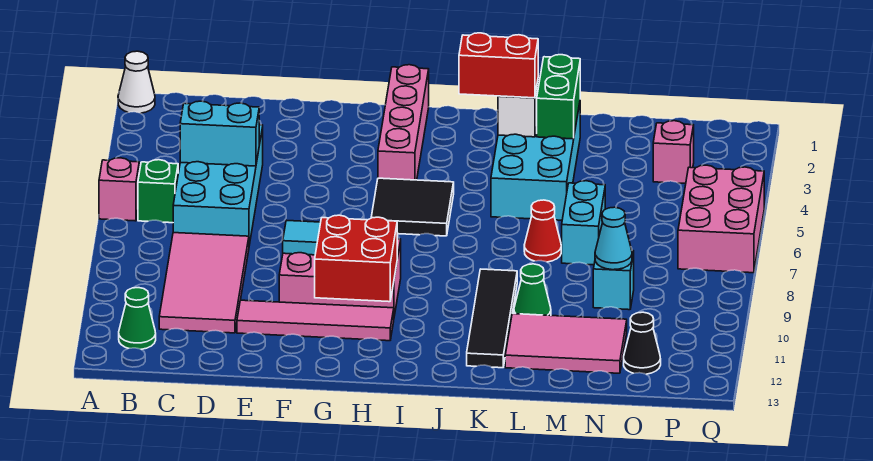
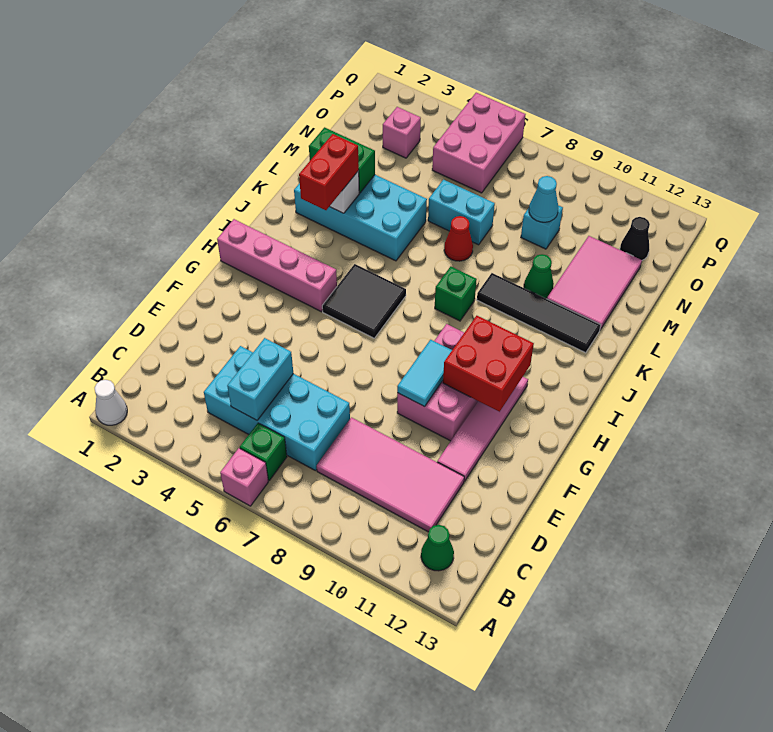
none -> green brick J8 level 1
pink brick P5:Q7 level 1 -> pink brick O5:Q6 level 1

